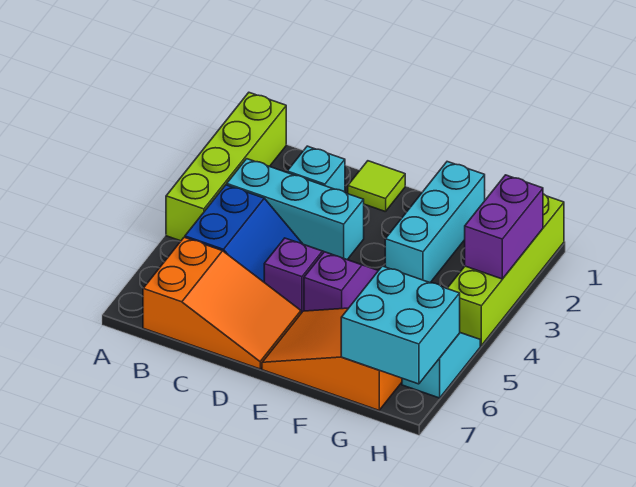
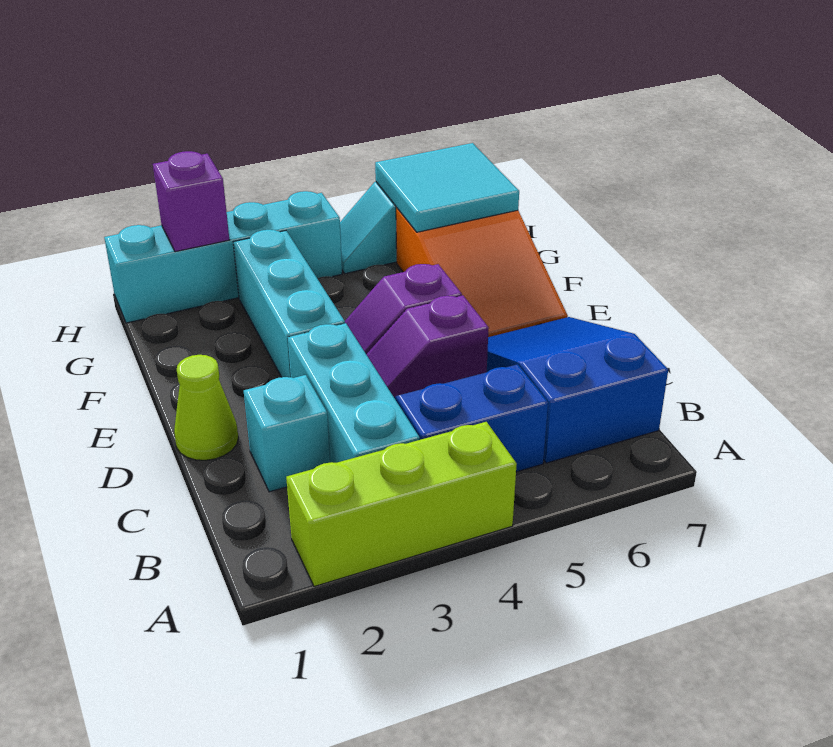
lime brick A1:A4 level 1 -> lime brick A2:A4 level 1
orange slope B6:D7 level 1 top B -> blue slope B6:D7 level 1 top B
lime tile D1 level 1 -> lime cone D1 level 1
cyan brick F1:F3 level 1 -> cyan brick E3:G3 level 1
cyan brick G6:H7 level 2 -> cyan tile G6:H7 level 2
lime brick H1:H4 level 1 -> cyan brick H1:H4 level 1
purple brick H2:H3 level 2 -> purple brick H2 level 2

